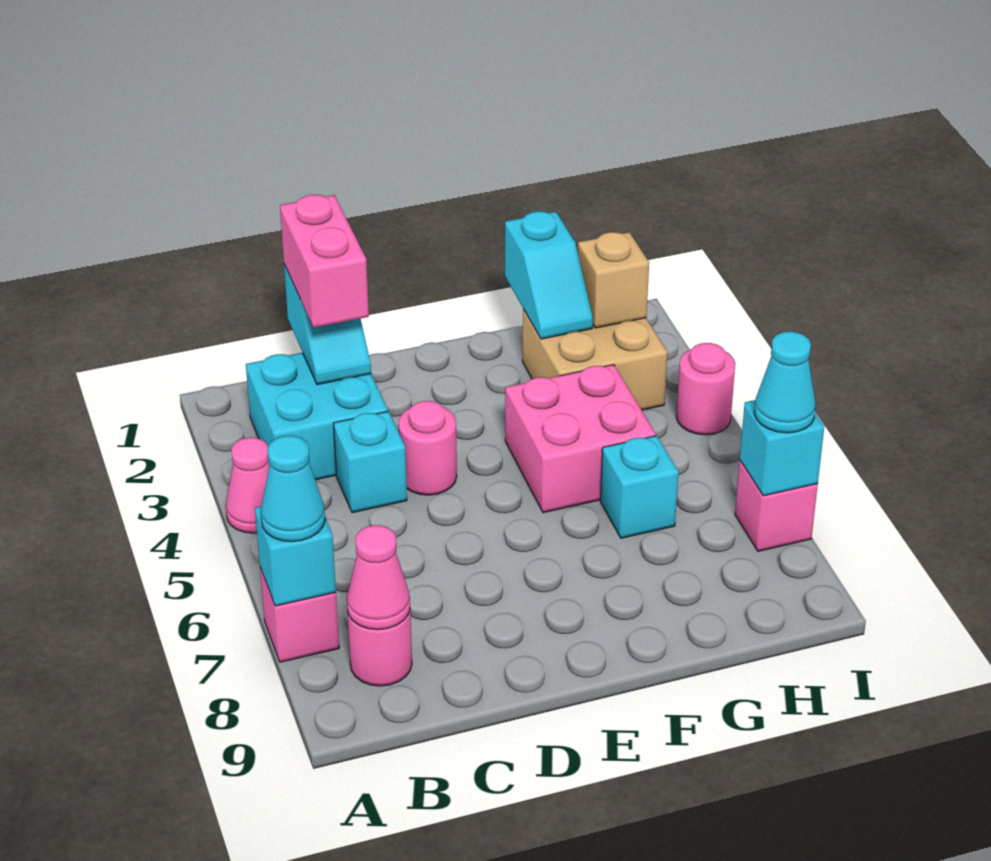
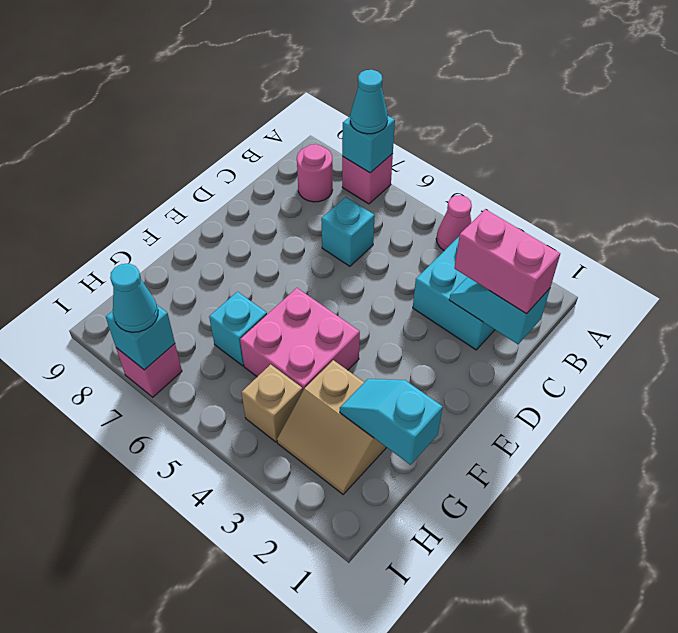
pink cone B8 level 2 -> none
cyan brick C4 level 1 -> cyan brick C6 level 1
pink round brick D4 level 1 -> none
tan brick G2:H3 level 1 -> tan slope G2:H3 level 1 top G
tan brick H2 level 2 -> tan brick H4 level 1
pink round brick I4 level 1 -> none

